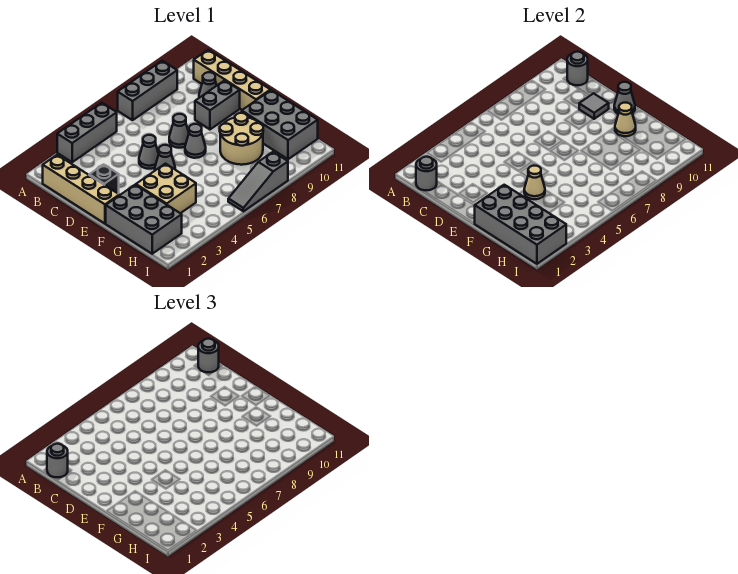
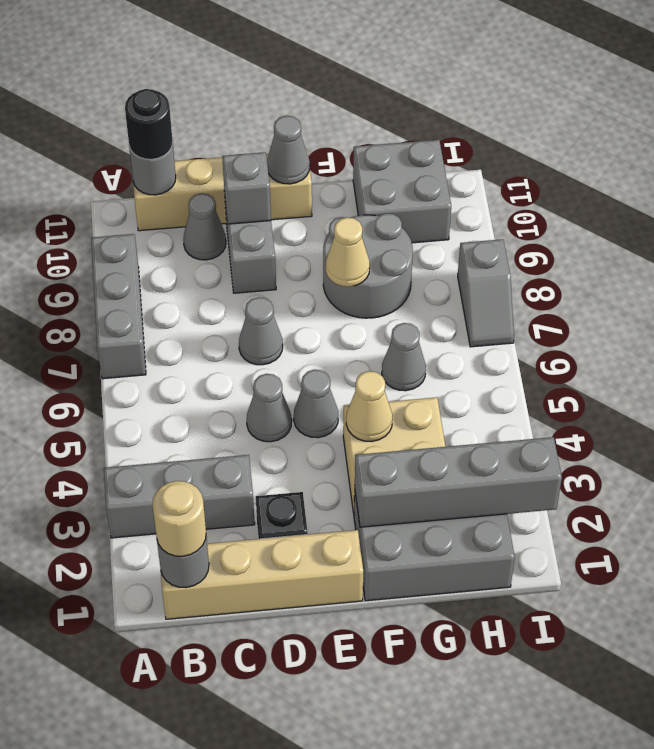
grey brick A3:A5 level 1 -> grey brick A3:C3 level 1
grey round brick B1 level 3 -> tan round brick B1 level 3
grey round brick B11 level 3 -> black round brick B11 level 3
grey tile D10 level 2 -> grey brick D10 level 2
grey cone E7 level 1 -> grey cone G6 level 1
grey brick F1:I2 level 2 -> grey brick F2:I2 level 2
tan round brick F8:G9 level 1 -> grey round brick F8:G9 level 1
grey brick F10:H11 level 1 -> grey brick G10:H11 level 1
tan cone F10 level 2 -> tan cone F8 level 2
grey slope I6:I8 level 1 top 8 -> grey slope I7:I8 level 1 top 8

